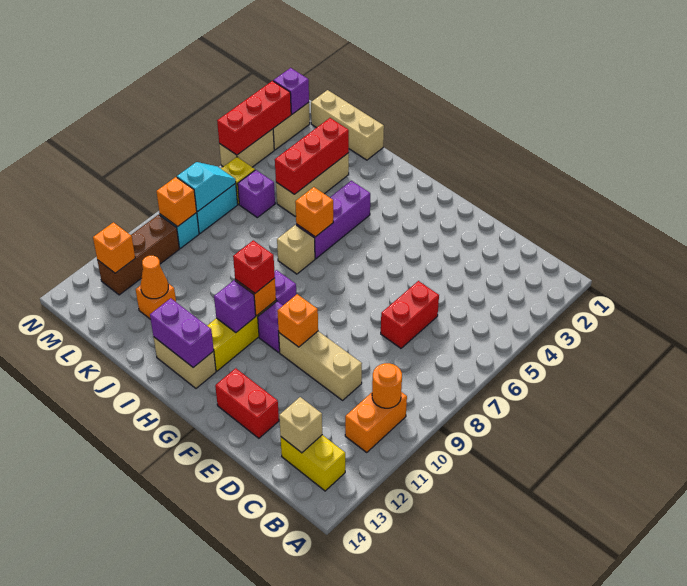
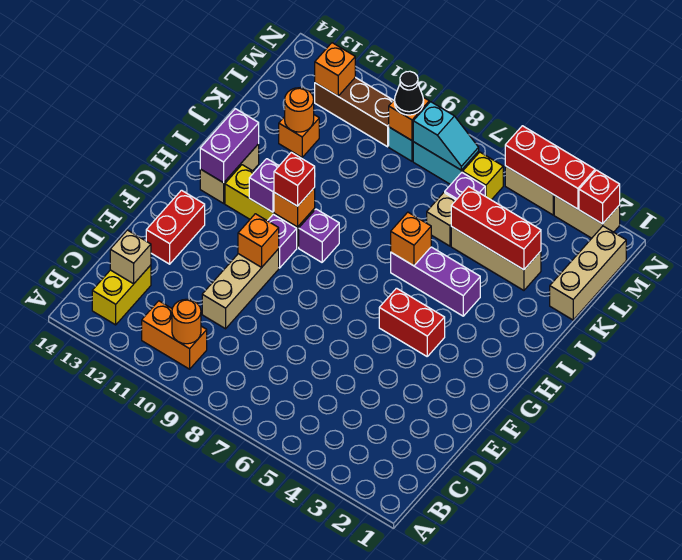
red brick D6:D7 level 1 -> red brick G4:G5 level 1
tan brick I7 level 1 -> tan brick K6 level 1
orange cone K12 level 2 -> orange round brick K12 level 2
none -> black cone M9 level 3
purple brick N2 level 2 -> red brick N2 level 2

